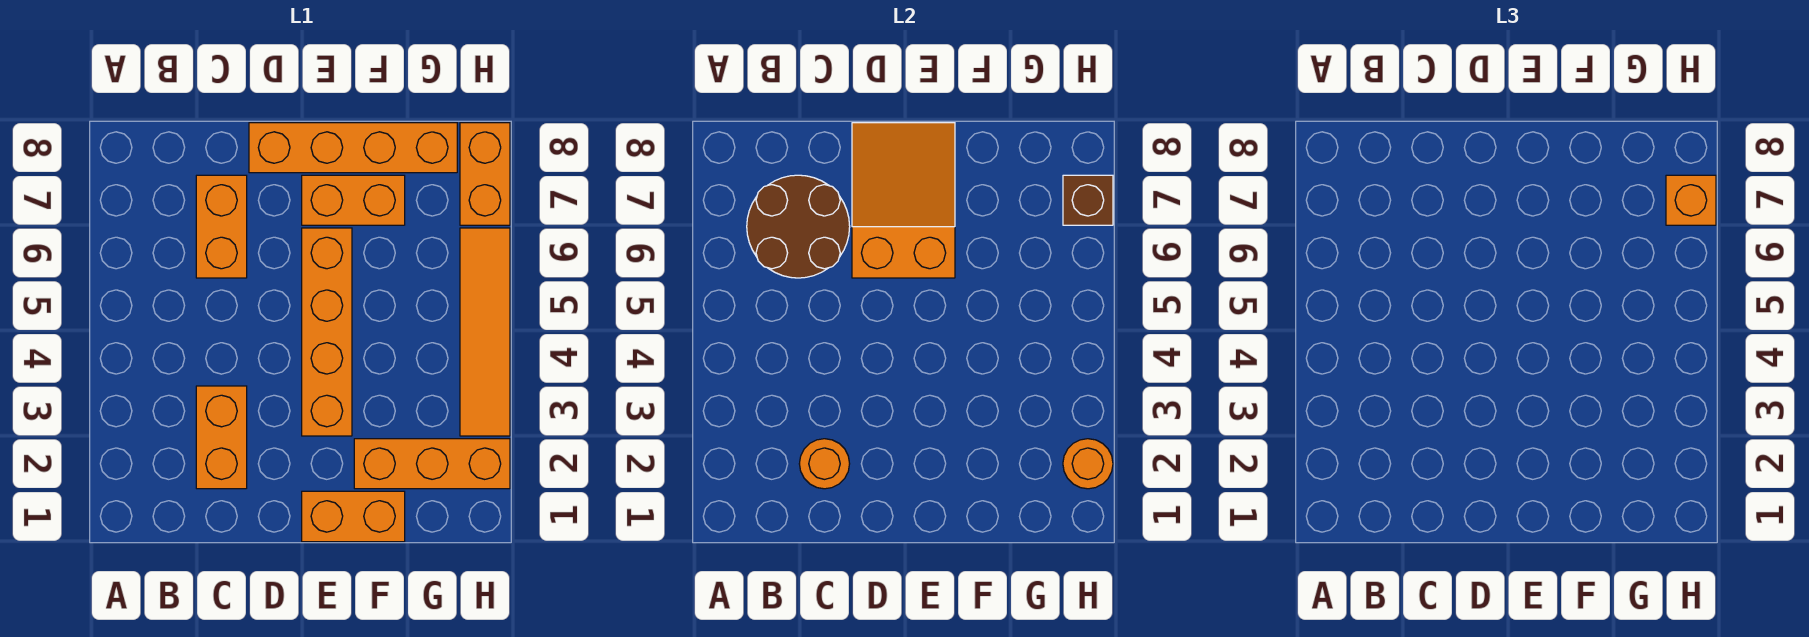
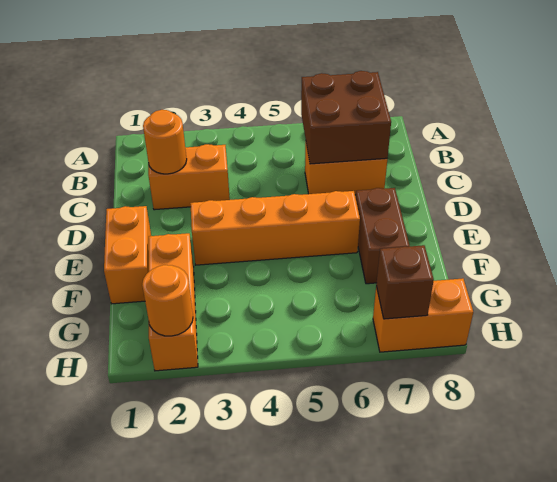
brown round brick B6:C7 level 2 -> brown brick B6:C7 level 2
orange slope D6:E8 level 2 top 6 -> none
orange brick D8:G8 level 1 -> none
orange brick E7:F7 level 1 -> brown brick E7:F7 level 1
orange tile H3:H6 level 1 -> none
orange brick H7 level 3 -> none

